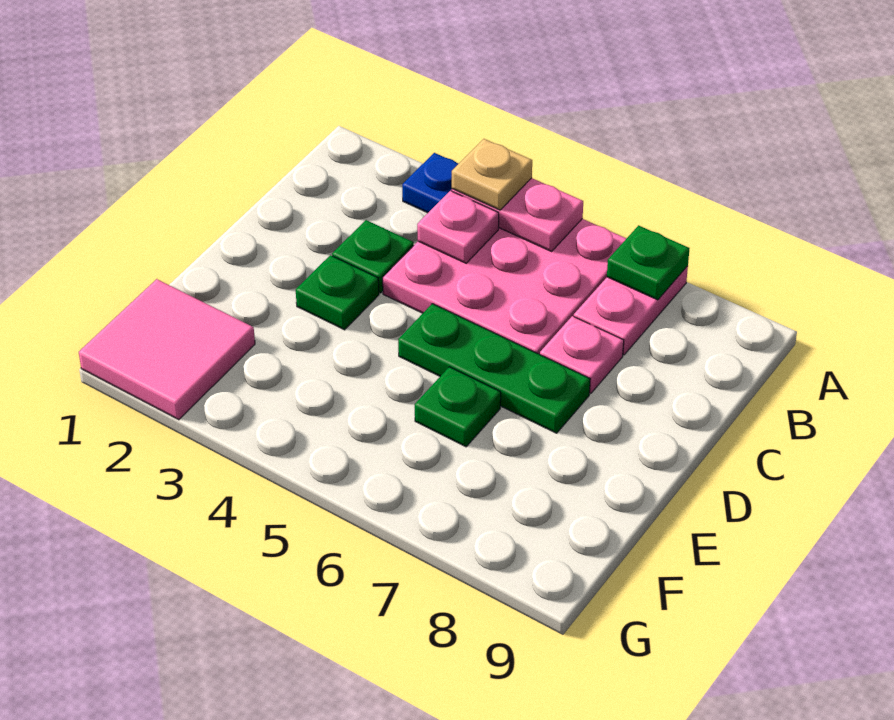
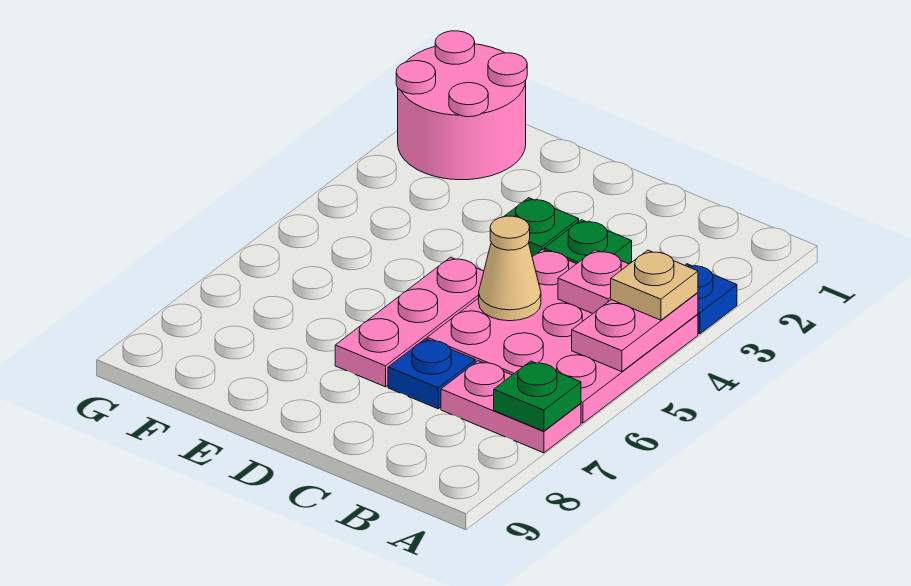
none -> tan cone C5 level 2
pink plate C7 level 1 -> blue plate C7 level 1
green plate D5:D7 level 1 -> pink plate D5:D7 level 1
green plate E6 level 1 -> none
pink tile F1:G2 level 1 -> pink round brick F1:G2 level 1

